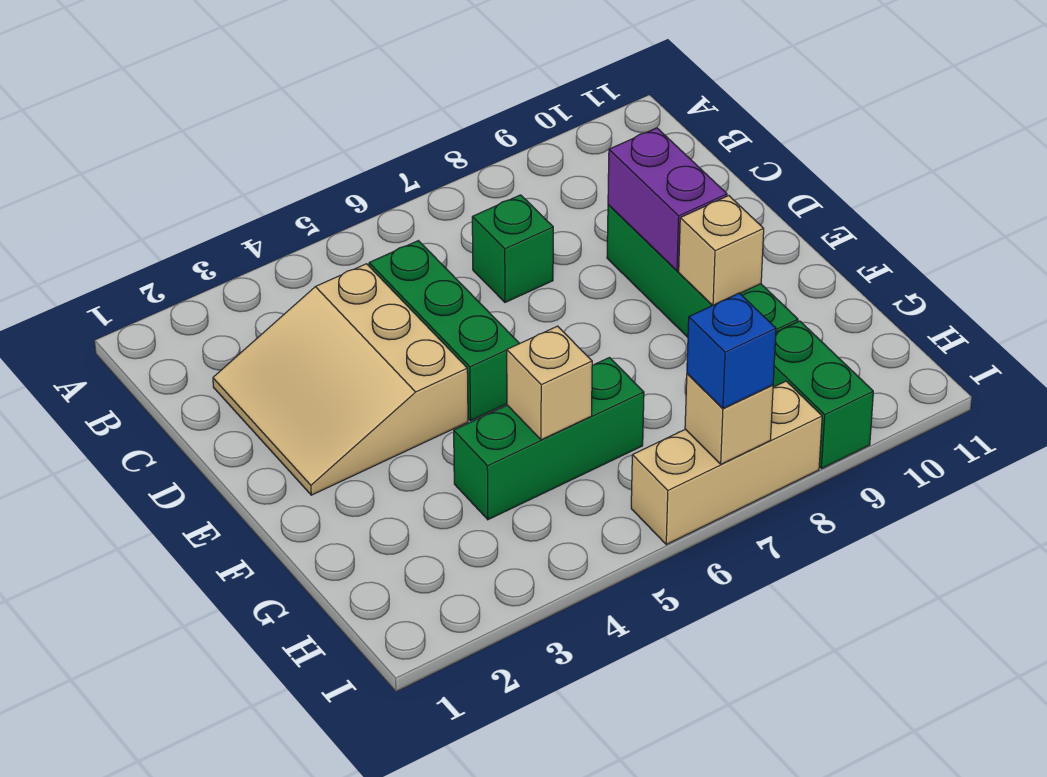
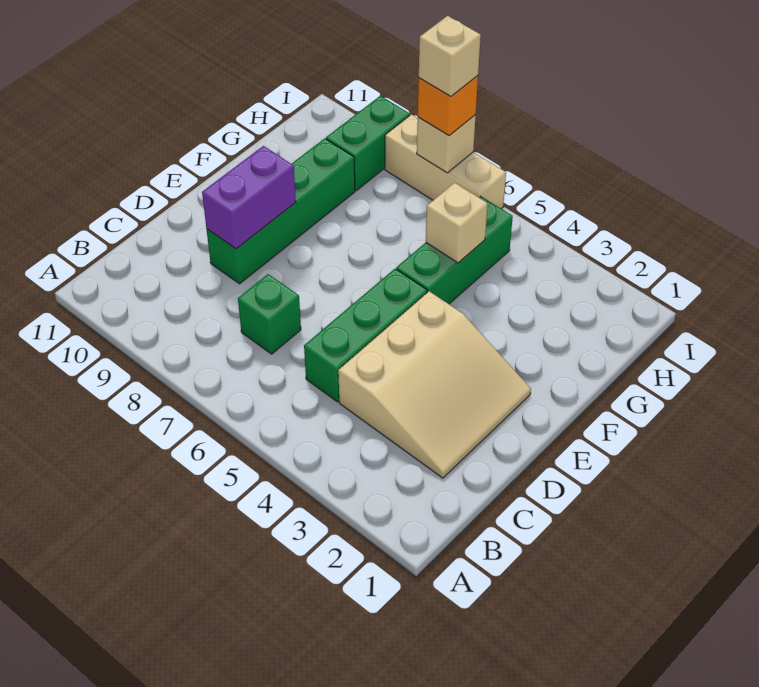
tan brick F9 level 2 -> tan brick I7 level 4
green brick G4:G6 level 1 -> green brick F5:H5 level 1
blue brick I7 level 3 -> orange brick I7 level 3

